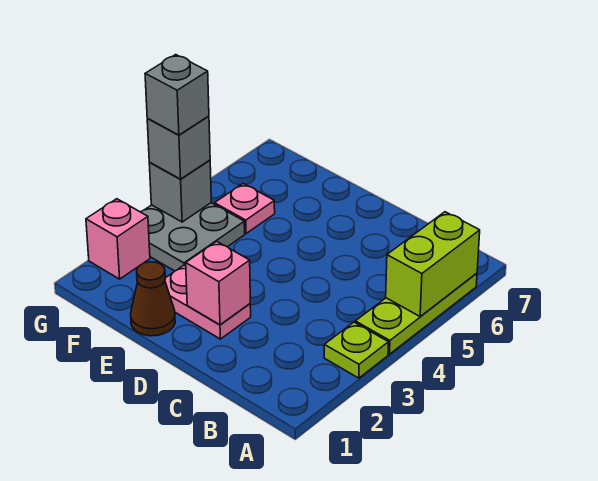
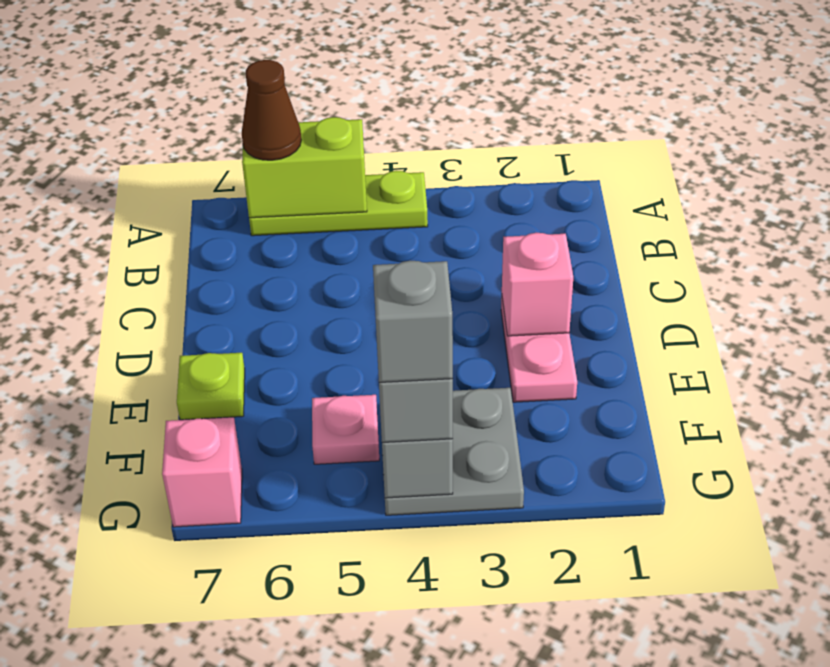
lime plate A3 level 1 -> lime plate E7 level 1
brown cone E1 level 1 -> brown cone A6 level 3
pink brick G2 level 1 -> pink brick G7 level 1

